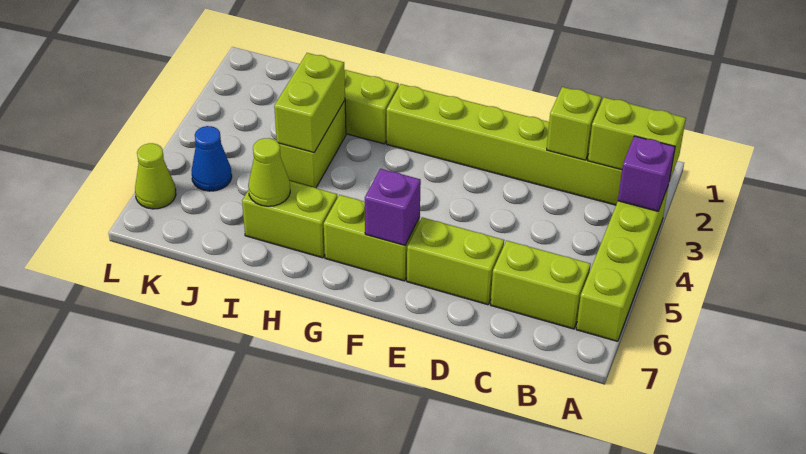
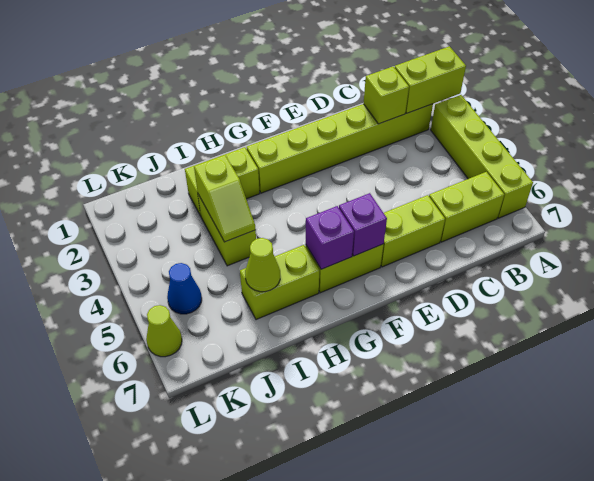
purple brick A3 level 2 -> purple brick G6 level 2
lime brick I3:I4 level 2 -> lime slope I3:I4 level 2 top 3

